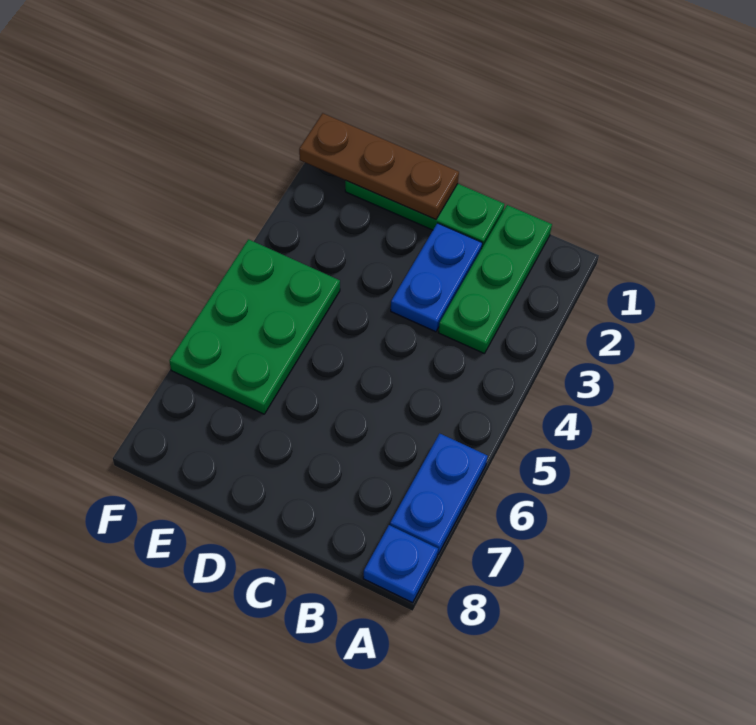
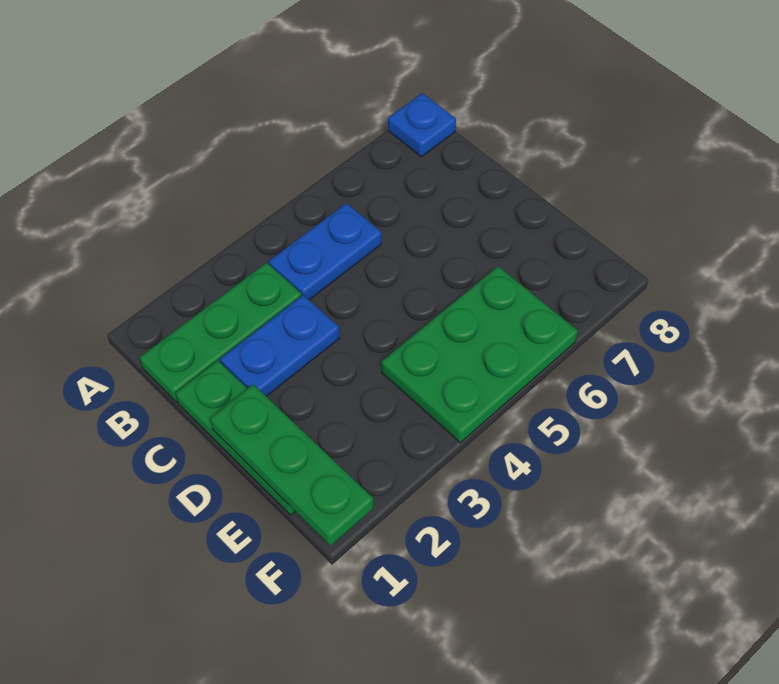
blue plate A6:A7 level 1 -> blue plate B4:B5 level 1
brown plate D1:F1 level 2 -> green plate D1:F1 level 2

